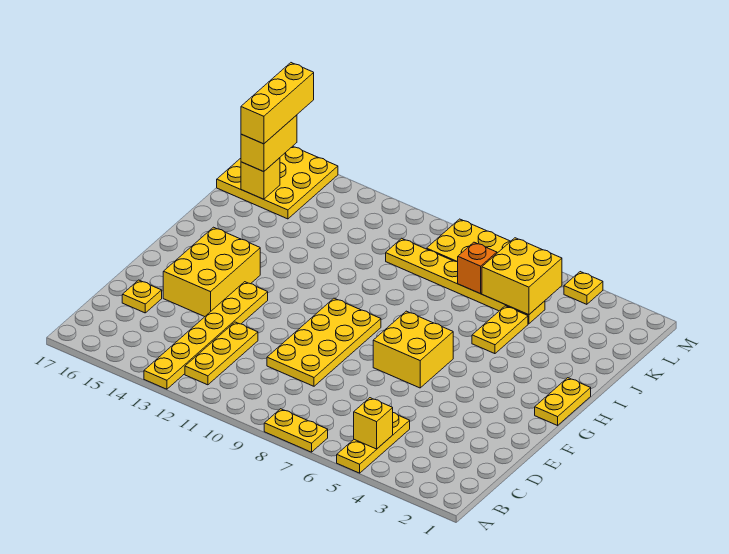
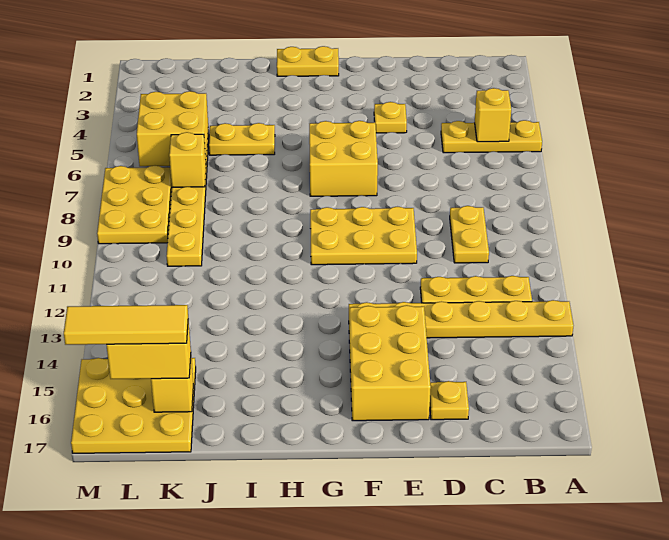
yellow plate A7:A8 level 1 -> yellow plate C9:C10 level 1
yellow plate D9:G10 level 1 -> yellow plate E9:G10 level 1
yellow brick E14:G15 level 1 -> yellow brick E14:F16 level 1
orange brick K7 level 2 -> yellow brick K7 level 2
yellow brick K16:M16 level 4 -> yellow tile K16:M16 level 4
yellow plate M4 level 1 -> yellow plate E4 level 1

